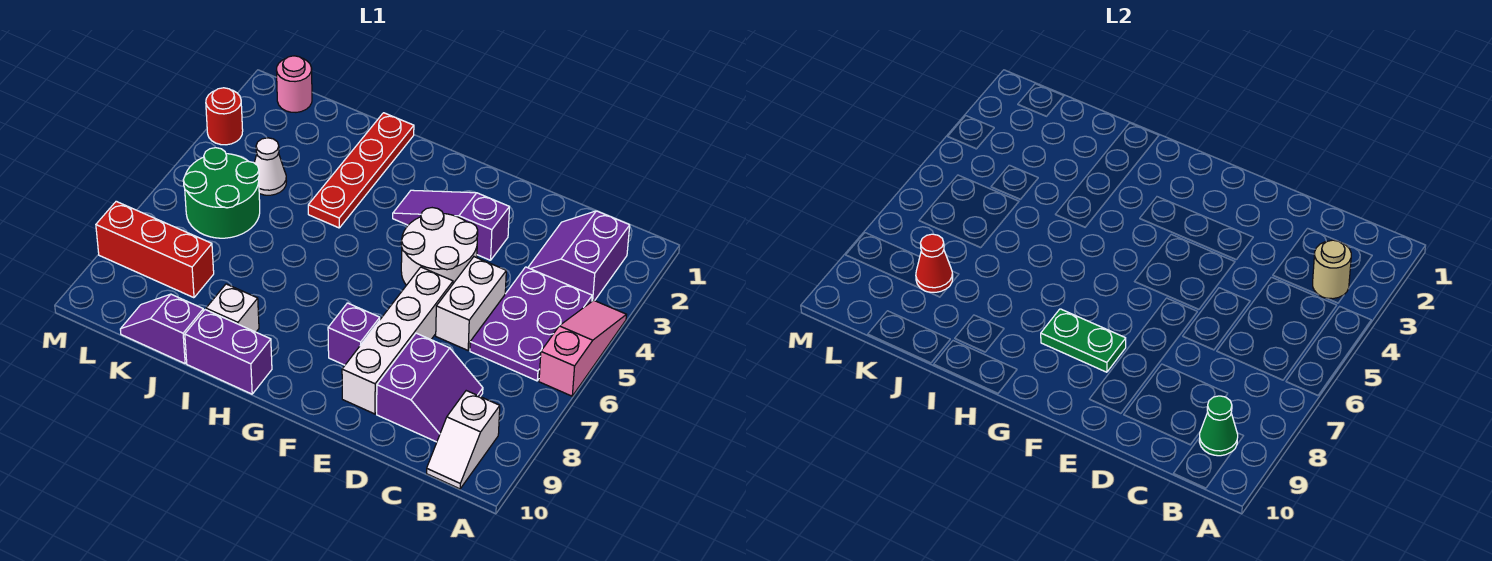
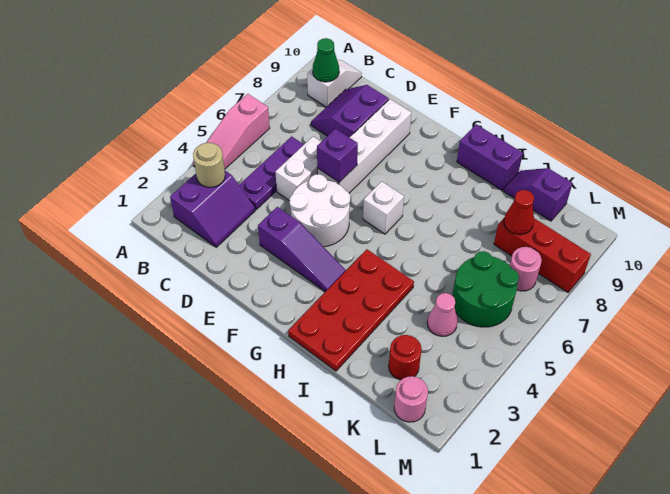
purple plate B4:C6 level 1 -> purple plate C4:C6 level 1
purple brick F8 level 1 -> purple brick E6 level 2
green plate F8:G8 level 2 -> none
red plate I1:I4 level 1 -> red plate H1:I4 level 1
white brick I9 level 1 -> white brick G6 level 1
purple slope J10:K10 level 1 top J -> purple slope J10:K10 level 1 top K
white cone K4 level 1 -> pink cone K4 level 1
none -> pink round brick L7 level 1
red round brick M3 level 1 -> red round brick K2 level 1

